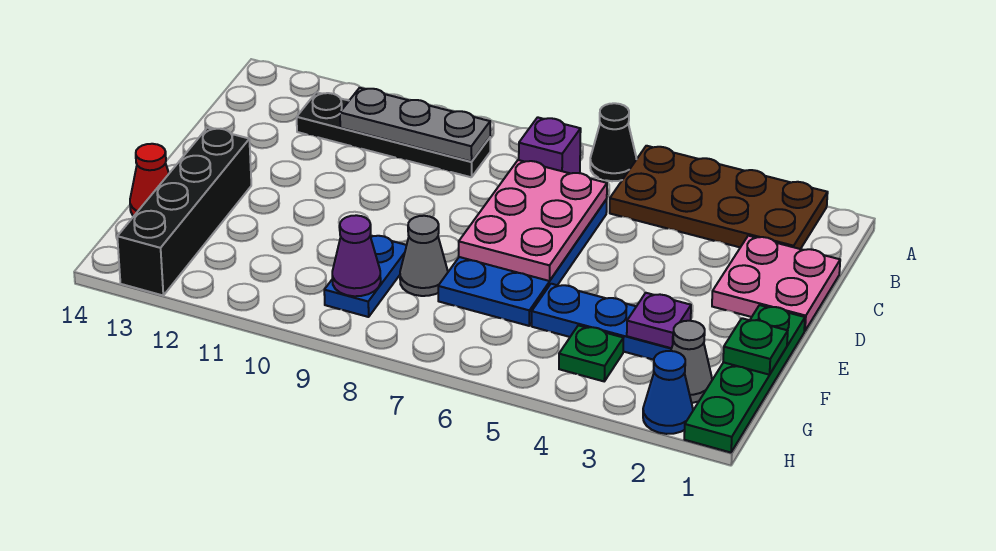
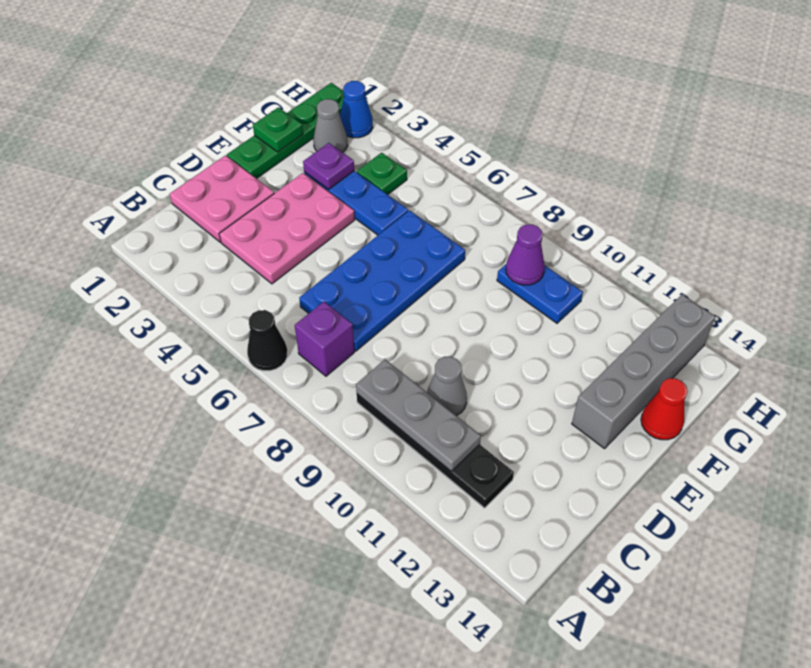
brown plate A2:B5 level 1 -> none
pink plate C6:E7 level 2 -> pink plate C3:E4 level 1
black brick E13:H13 level 1 -> grey brick E13:H13 level 1
grey cone F8 level 1 -> grey cone C10 level 1
blue plate F9:G9 level 1 -> blue plate G9:G10 level 1

